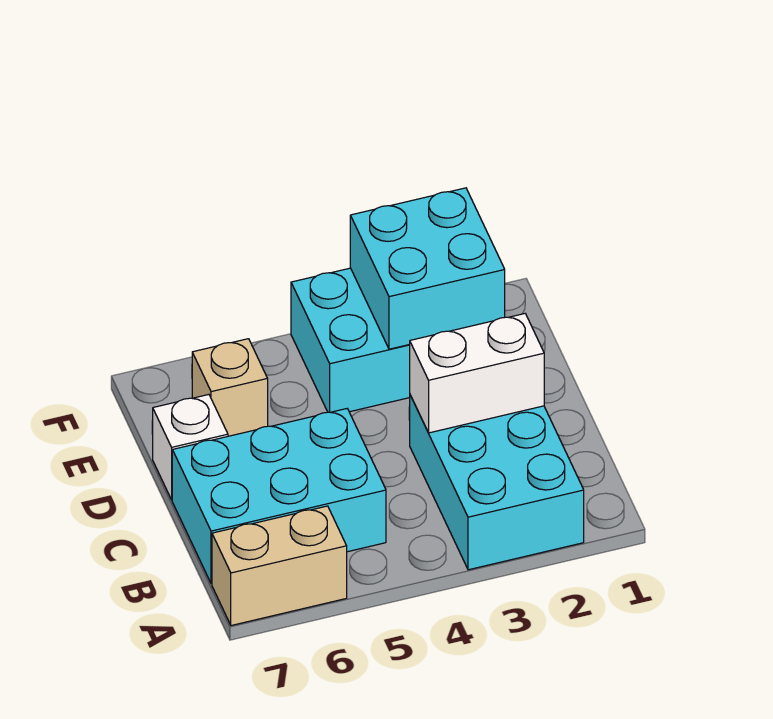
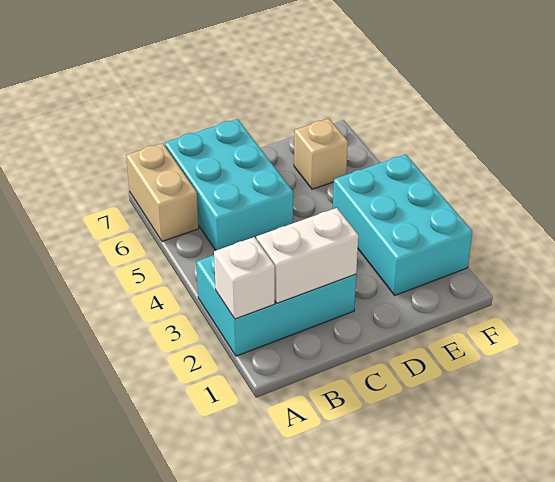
white brick C2:C3 level 2 -> white brick B2:C2 level 2
white brick D7 level 1 -> white brick A2 level 2
cyan brick E2:F3 level 2 -> none

